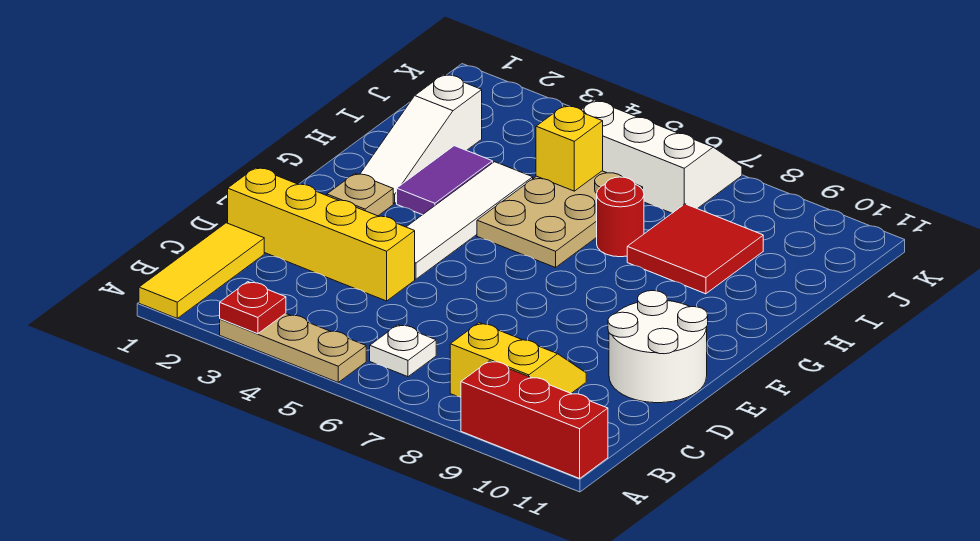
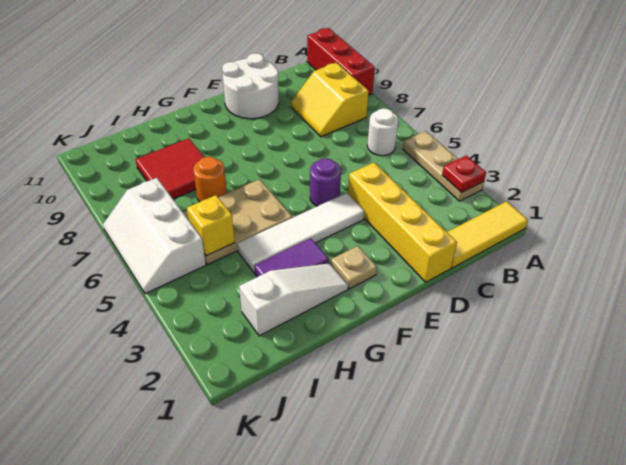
white plate B6 level 1 -> white round brick B6 level 1
none -> purple round brick E5 level 1
red round brick H7 level 1 -> orange round brick H7 level 1

